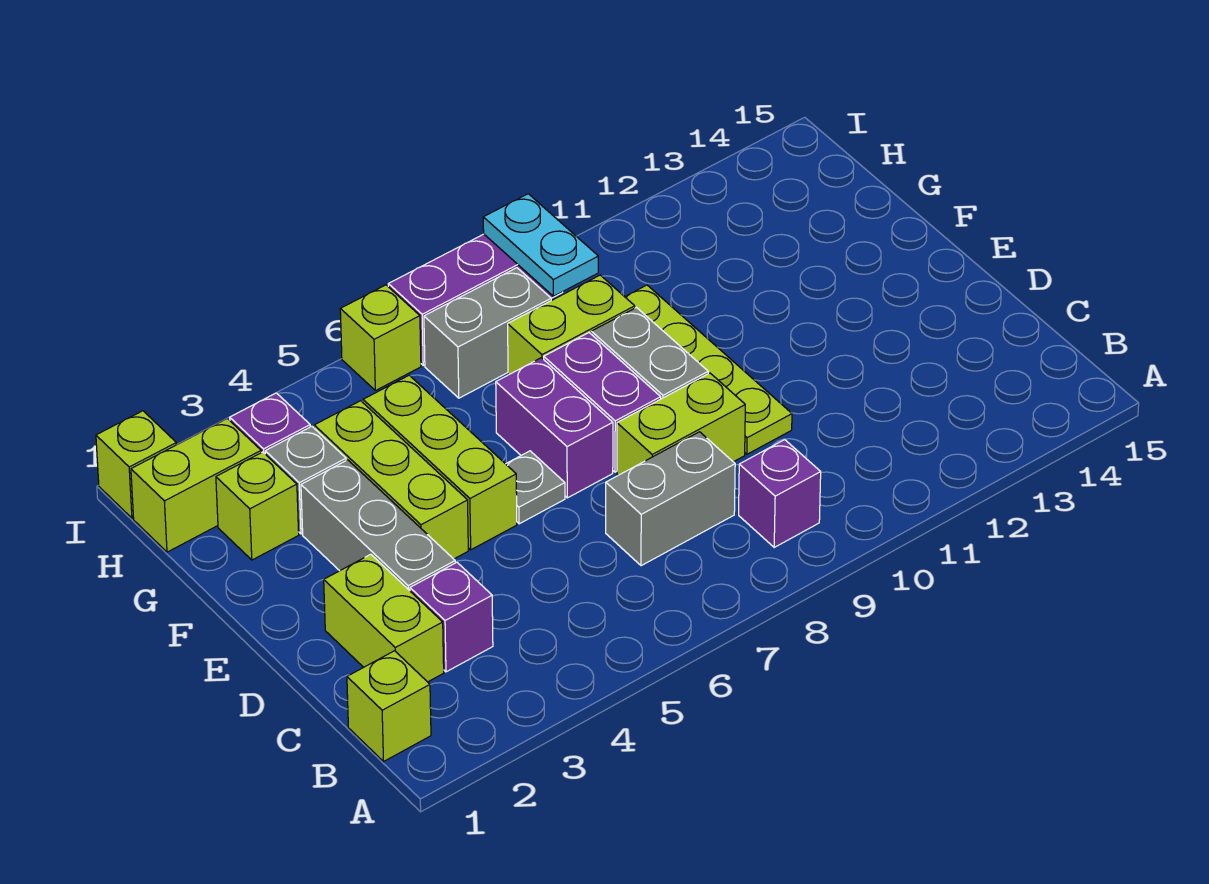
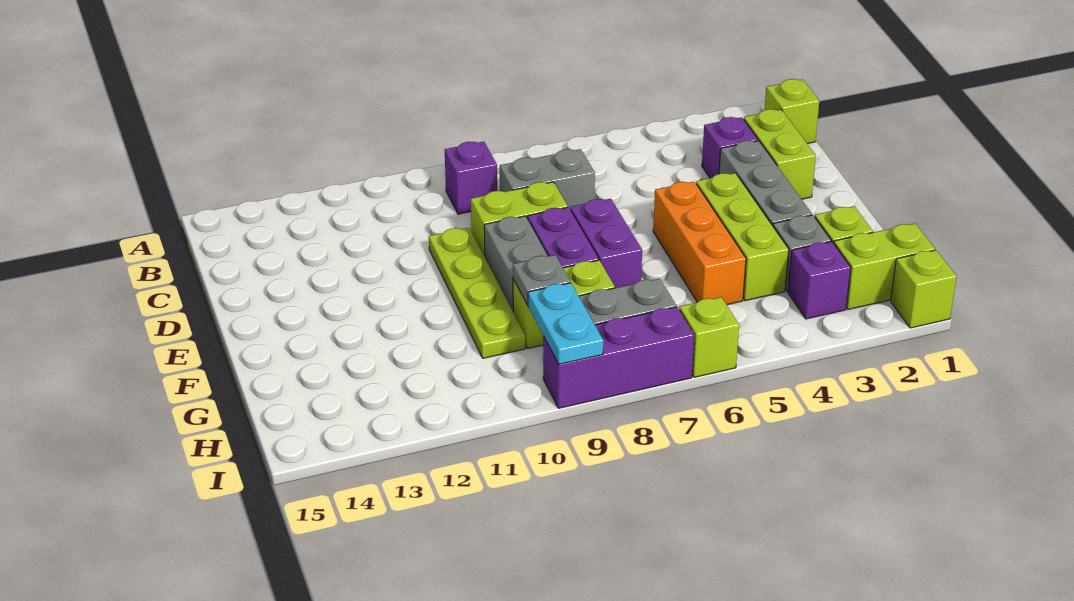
lime brick E5:G5 level 1 -> orange brick E5:G5 level 1
grey plate E6 level 1 -> grey plate G9 level 2

